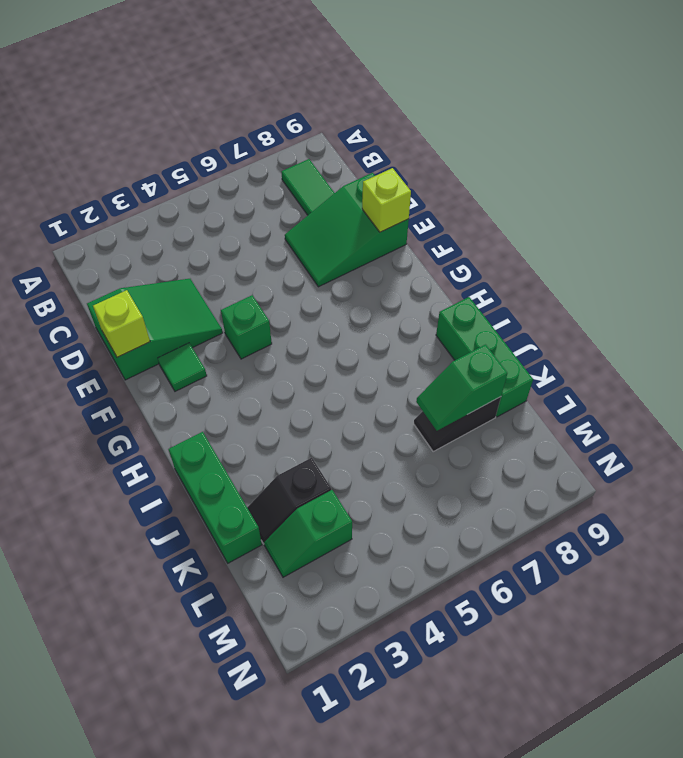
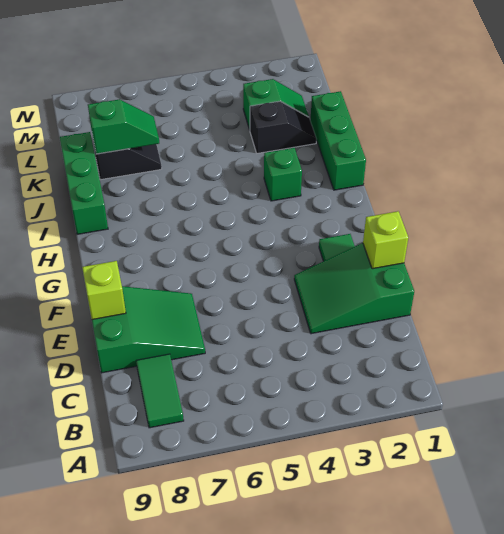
green brick F4 level 1 -> green brick I3 level 1

